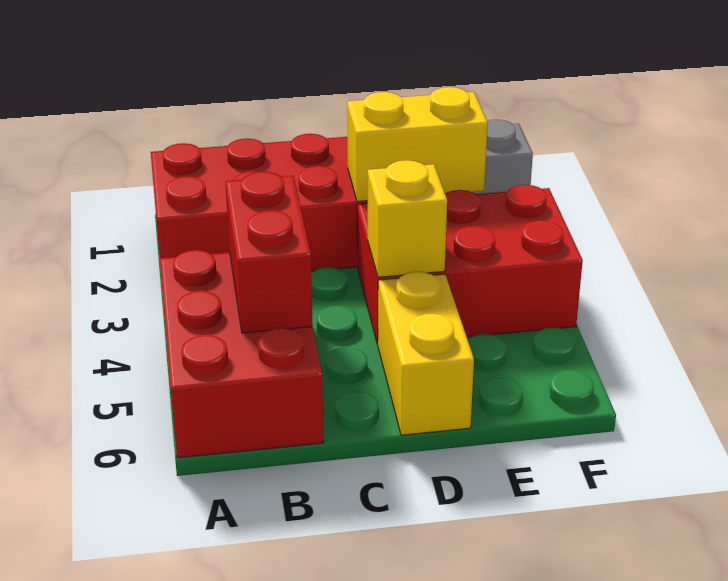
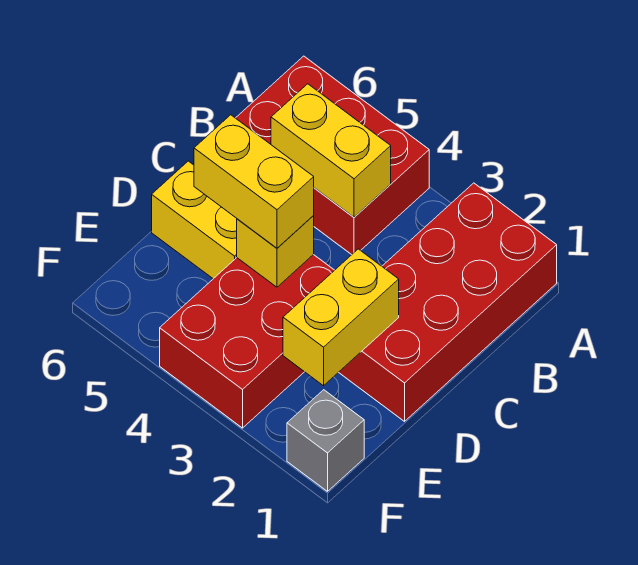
red brick B4:B5 level 2 -> yellow brick B4:B5 level 2
none -> yellow brick D4:D5 level 3

